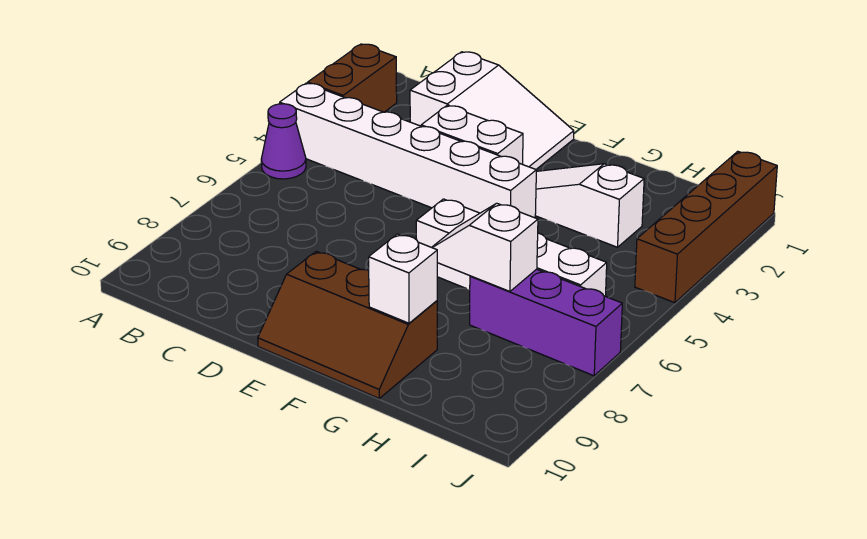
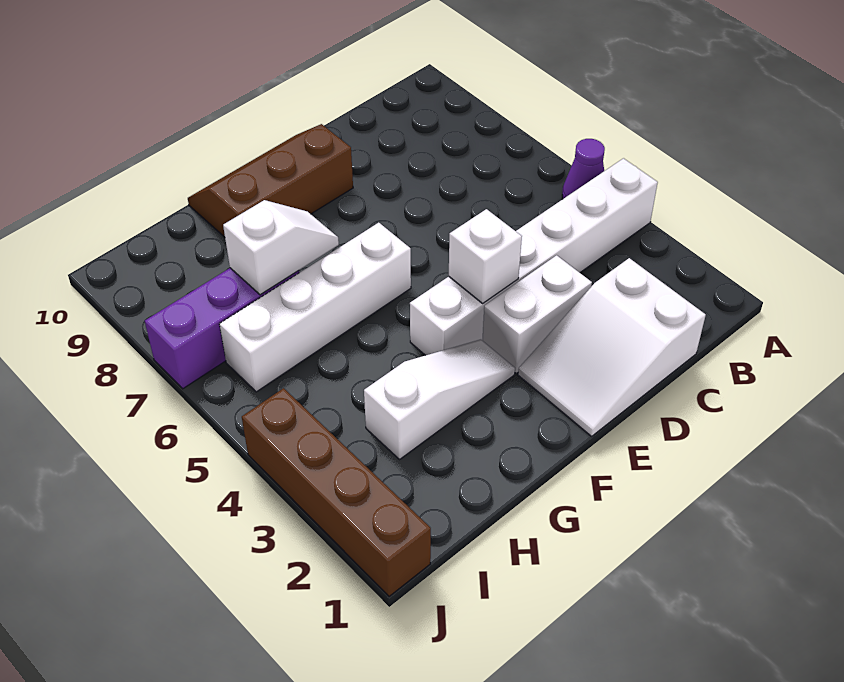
brown brick A2:A3 level 1 -> none
white brick G9 level 2 -> white brick E4 level 2

